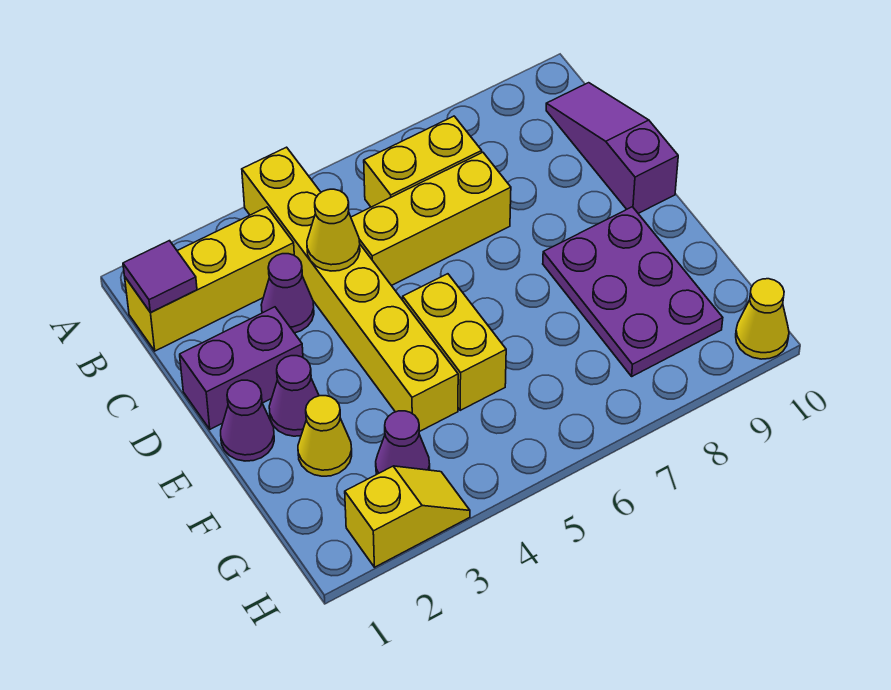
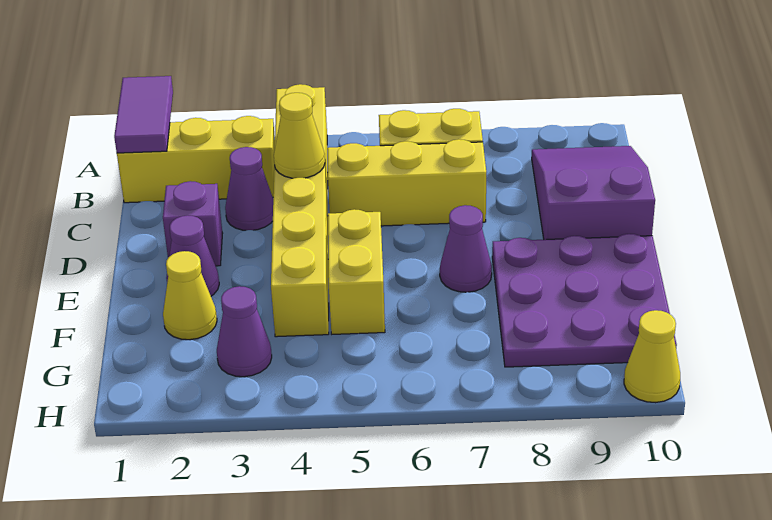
purple tile B1 level 2 -> purple tile A1:B1 level 2
purple slope B10:D10 level 1 top D -> purple slope B9:D10 level 1 top D
purple brick D1:D2 level 1 -> purple brick D2 level 1
purple cone E1 level 1 -> purple cone E7 level 1
purple plate E8:G9 level 1 -> purple plate E8:G10 level 1
yellow slope H2:H3 level 1 top 2 -> none

